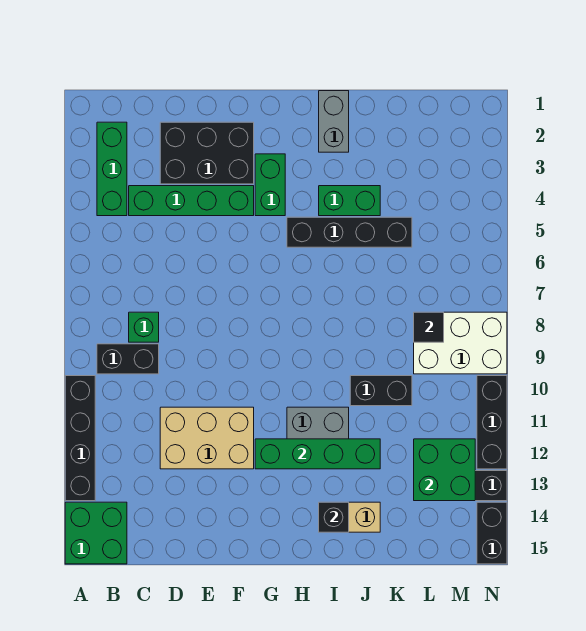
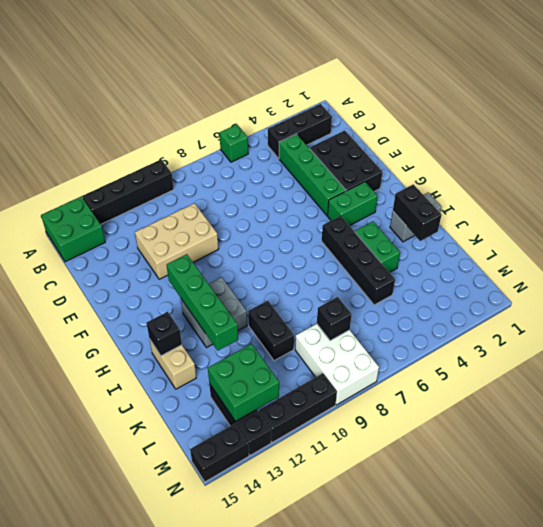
green brick B2:B4 level 1 -> black brick B2:B4 level 1
black brick B9:C9 level 1 -> black brick I2:J2 level 2
green brick C8 level 1 -> green brick A6 level 1
tan brick D11:F12 level 1 -> tan brick D10:E12 level 1
black tile L8 level 2 -> black brick L8 level 2

